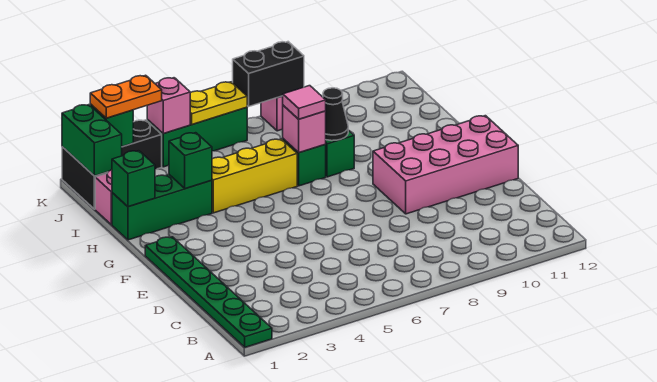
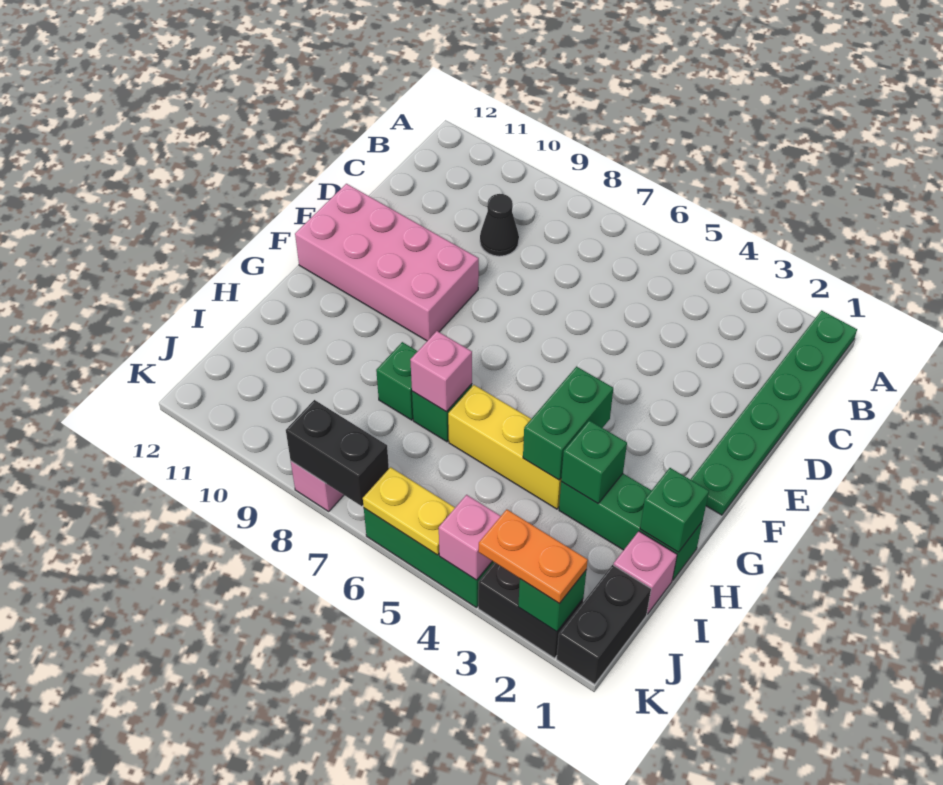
pink tile H7 level 3 -> none
black cone H8 level 2 -> black cone C9 level 1
green brick J1:K1 level 2 -> green brick G4:H4 level 2

